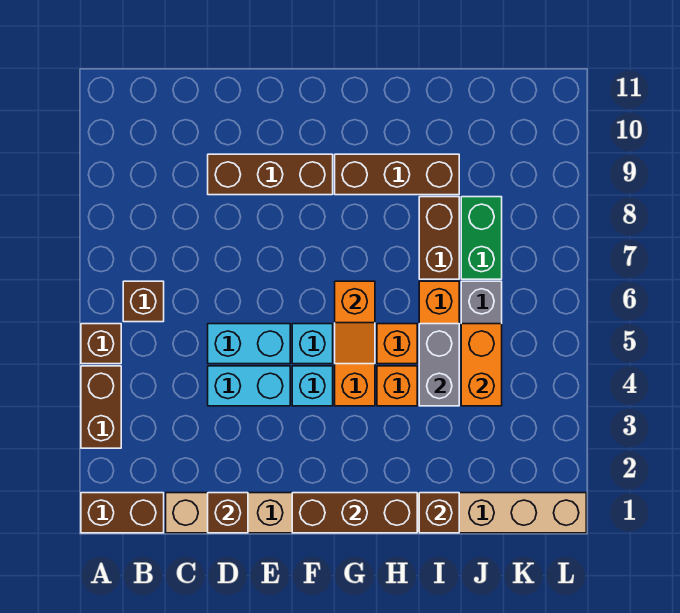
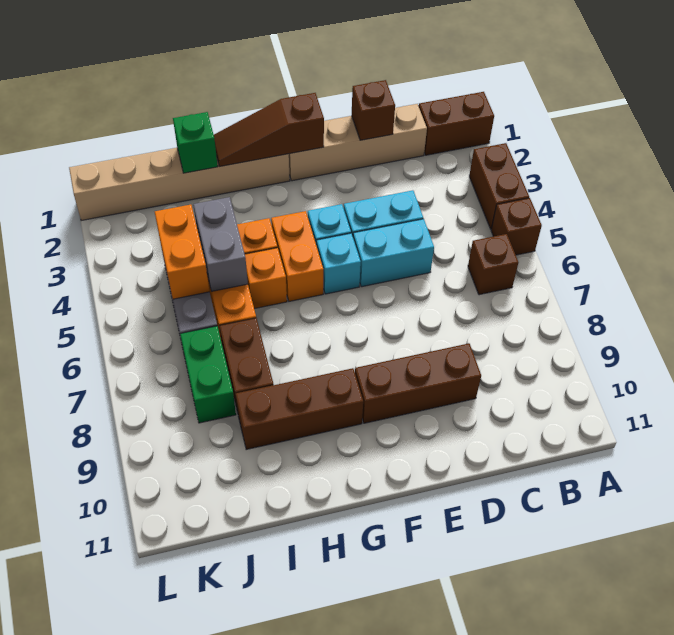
brown brick F1:H1 level 2 -> brown slope F1:H1 level 2 top F
orange slope G5:G6 level 2 top 6 -> none
brown brick I1 level 2 -> green brick I1 level 2

